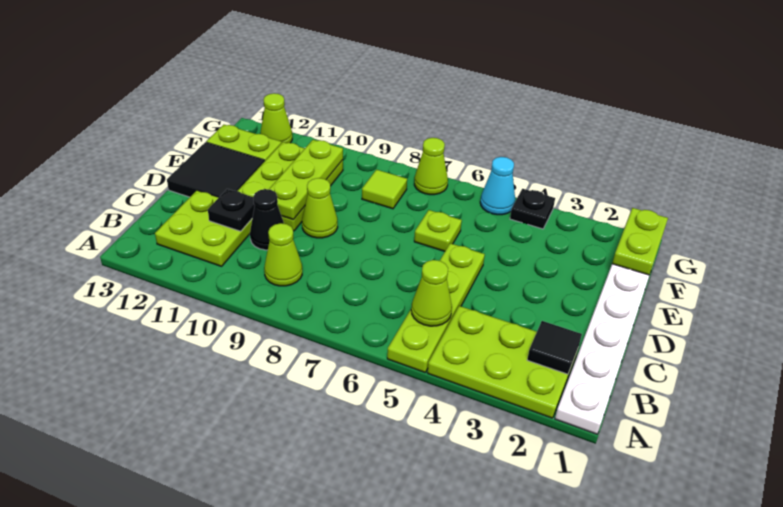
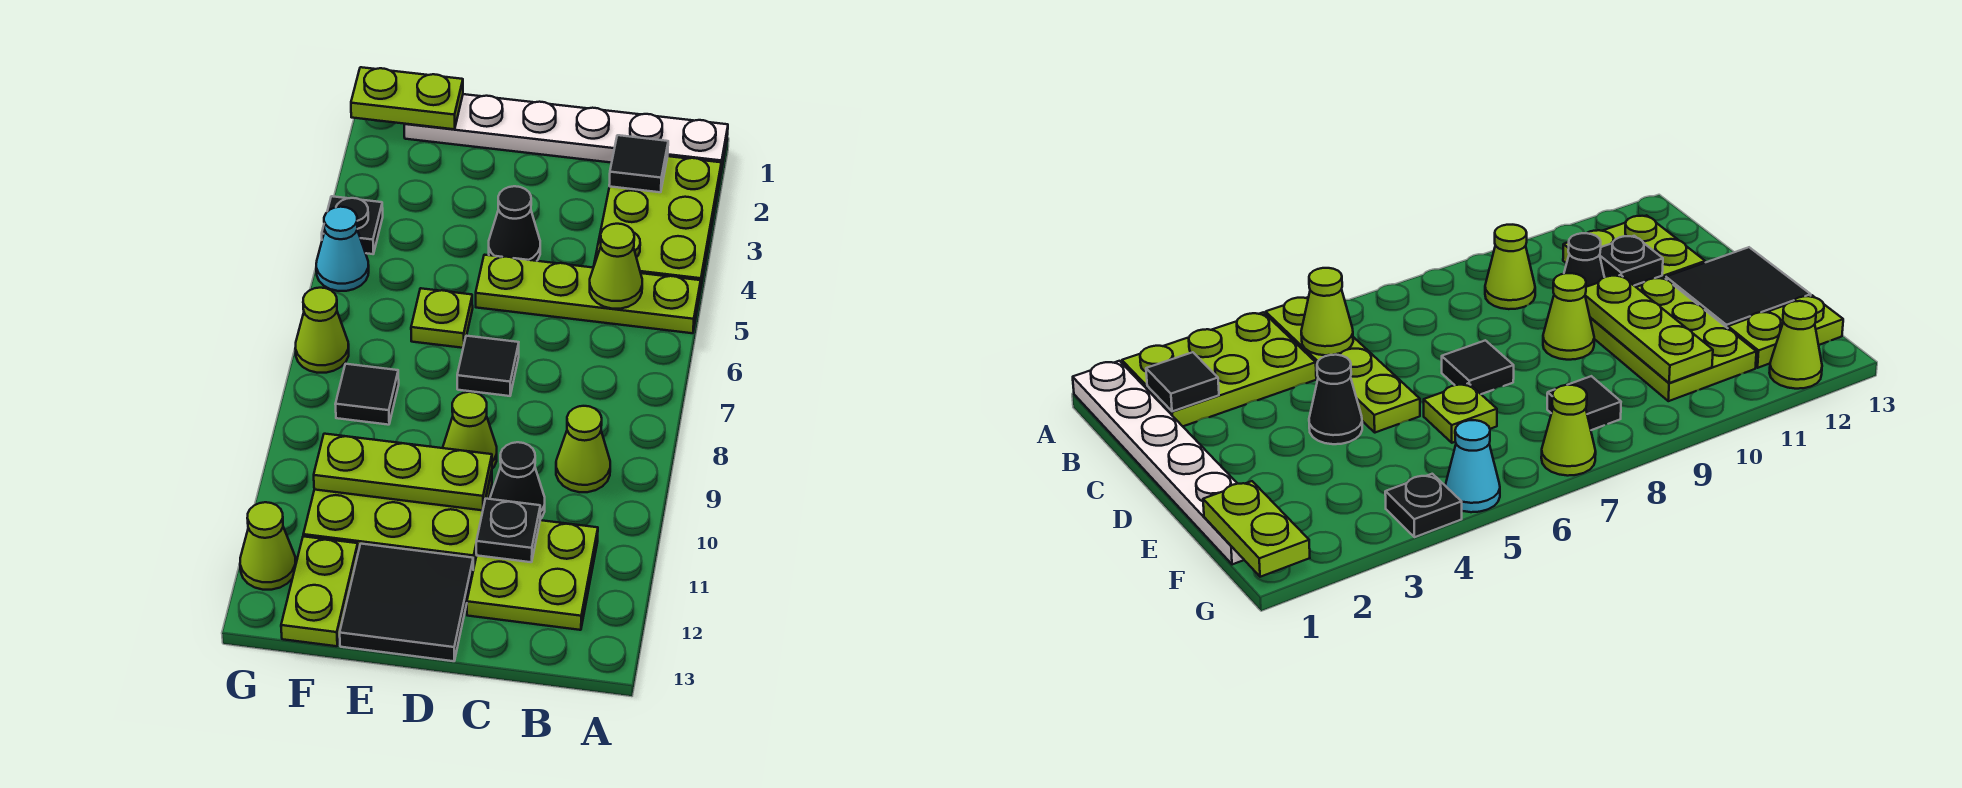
none -> black cone D4 level 1
none -> black tile D7 level 1
lime tile F8 level 1 -> black tile F8 level 1

